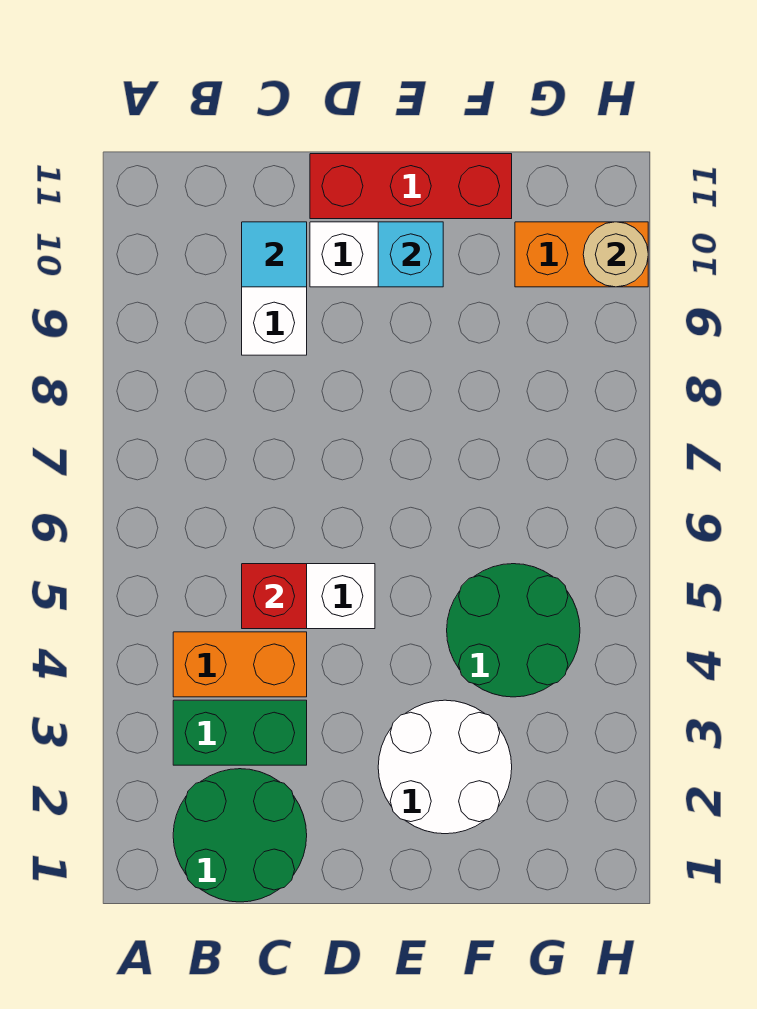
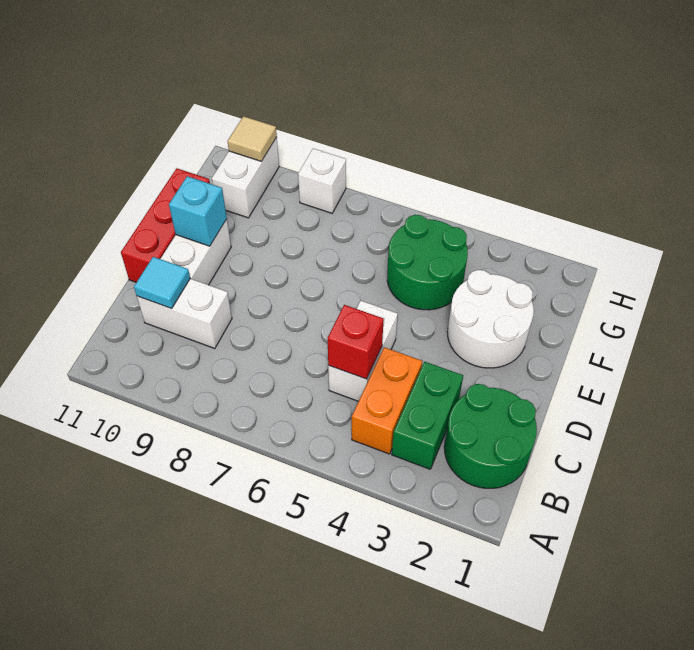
orange brick G10:H10 level 1 -> white brick G10:H10 level 1
none -> white brick H8 level 1
tan round brick H10 level 2 -> tan tile H10 level 2

